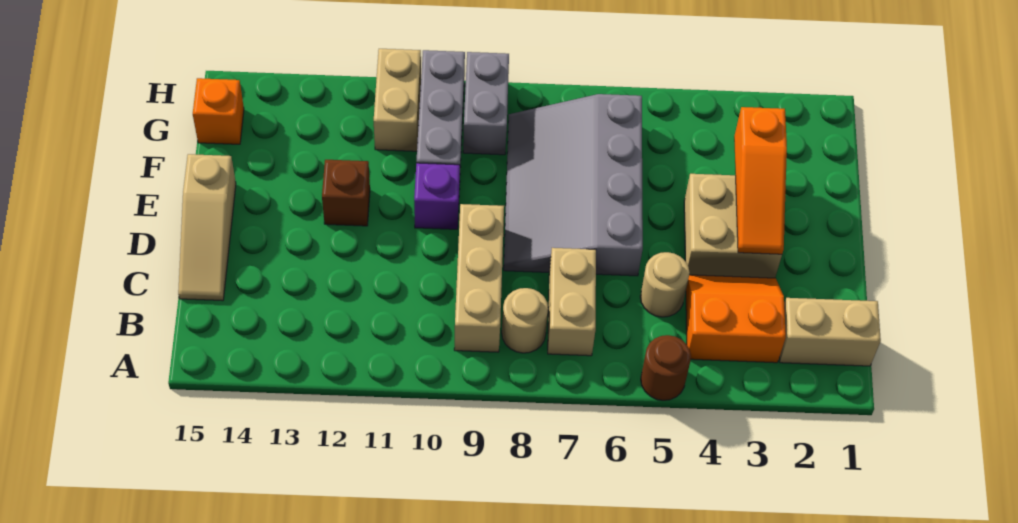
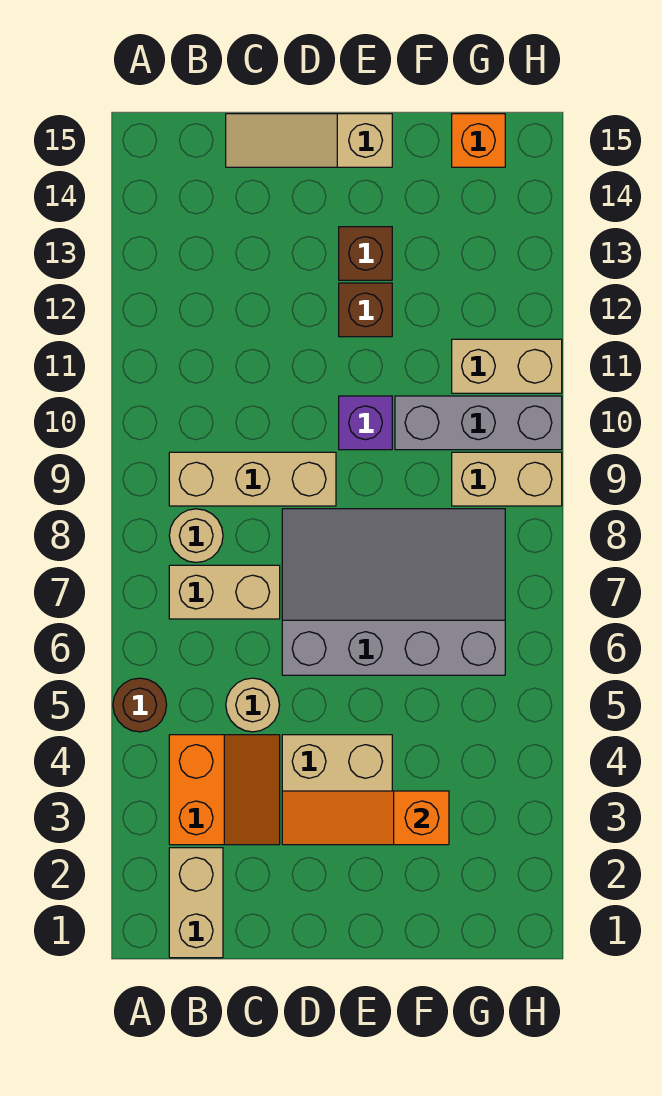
none -> brown brick E13 level 1
grey brick G9:H9 level 1 -> tan brick G9:H9 level 1

